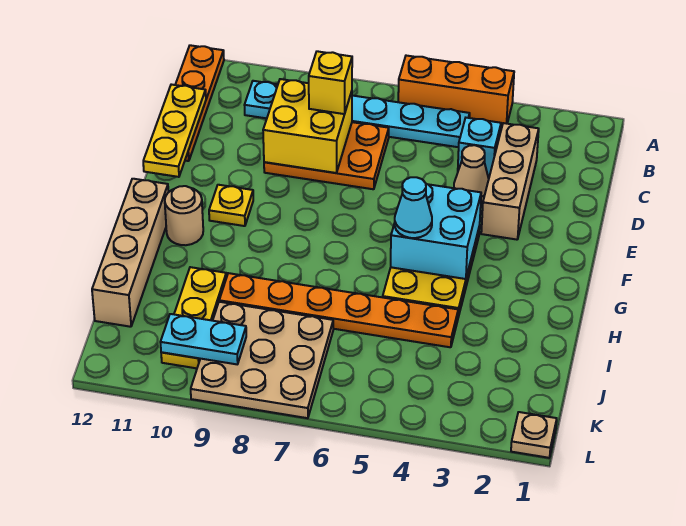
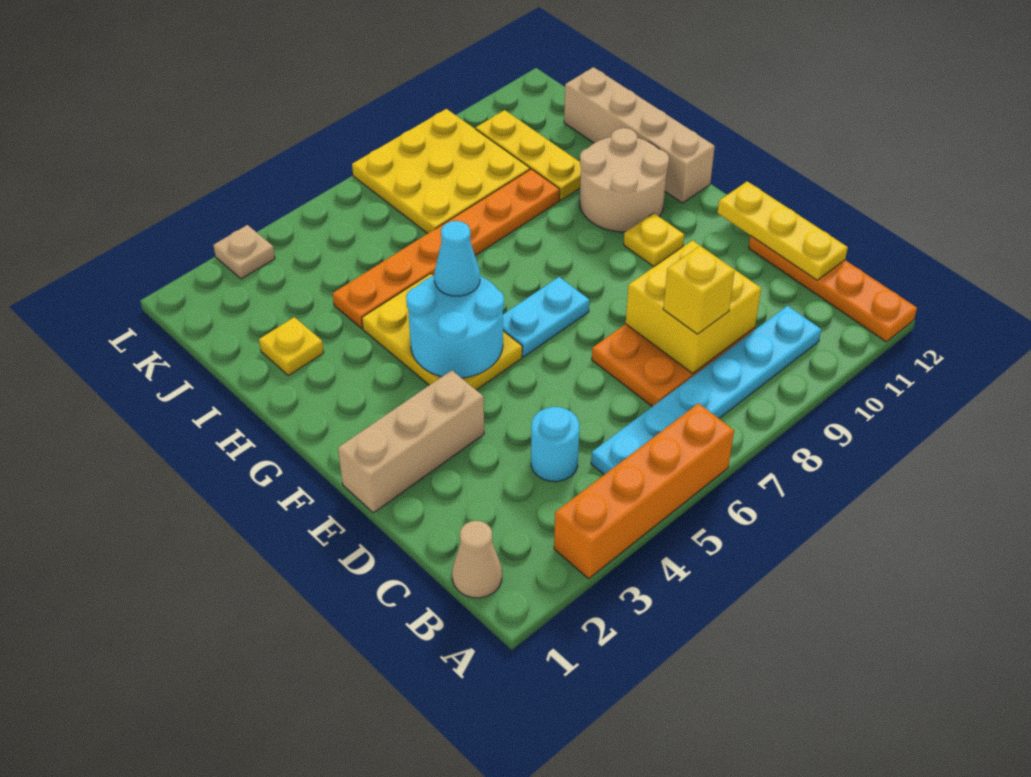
orange brick A4:A6 level 1 -> orange brick A3:A6 level 1
tan brick C3:E3 level 1 -> tan brick E1:E3 level 1
cyan brick C4 level 1 -> cyan round brick C4 level 1
tan cone D4 level 1 -> tan cone B1 level 1
cyan brick F4:G5 level 2 -> cyan round brick F4:G5 level 2
tan round brick G11 level 1 -> tan round brick G10:H11 level 1
none -> yellow plate I2 level 1
tan plate J7:L9 level 1 -> yellow plate J7:L9 level 1
cyan plate K9:K10 level 2 -> cyan plate F6:F7 level 1
tan plate L1 level 1 -> tan plate L3 level 1

